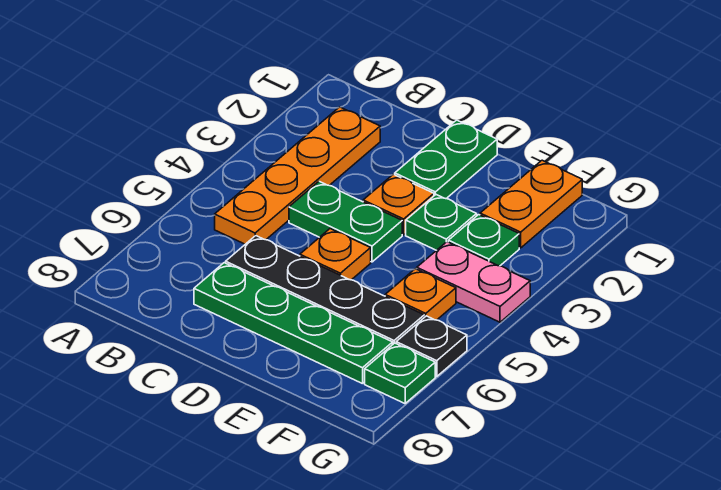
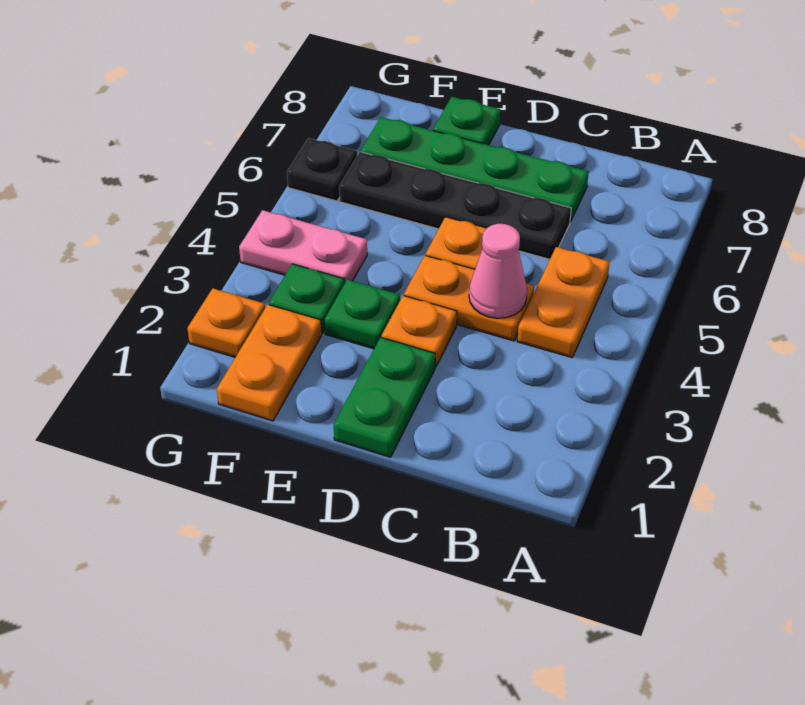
orange plate B2:B5 level 1 -> orange plate B4:B5 level 1
green plate C4:D4 level 1 -> orange plate C4:D4 level 1
none -> pink cone C4 level 2
orange plate F5 level 1 -> orange plate G2 level 1
green plate G7 level 1 -> green plate E8 level 1

